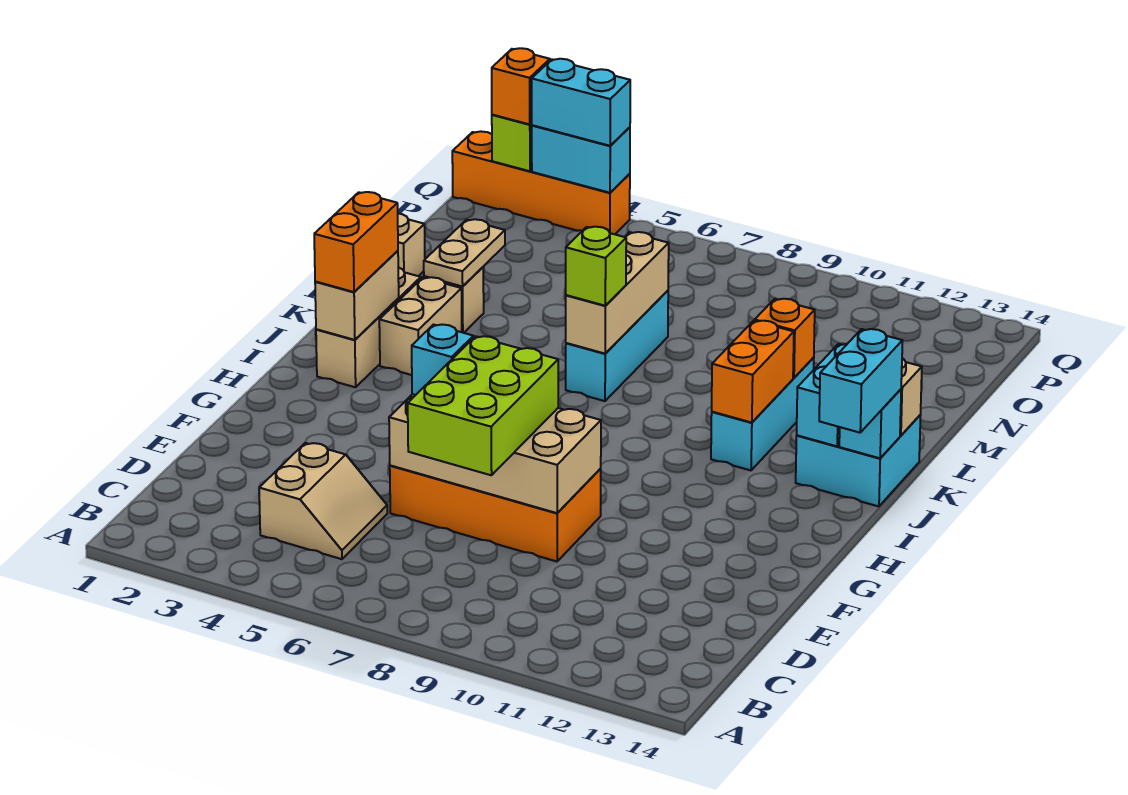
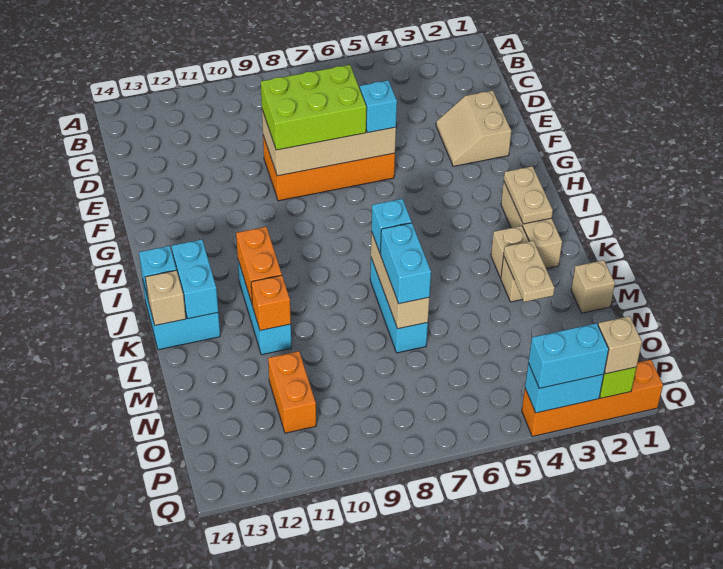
tan slope C4:D5 level 1 top 4 -> tan slope E2:F3 level 1 top 2
lime brick D7:F8 level 3 -> lime brick E7:F9 level 3
tan brick I2:J2 level 2 -> tan plate I2:J2 level 2
orange brick I2:J2 level 3 -> orange brick N11:O11 level 1
cyan brick I14:J14 level 3 -> cyan brick L7:M7 level 3
tan brick J3:K3 level 1 -> tan brick K3 level 1
lime brick K7 level 3 -> cyan brick K7 level 3
orange brick Q2 level 3 -> tan brick Q2 level 3

